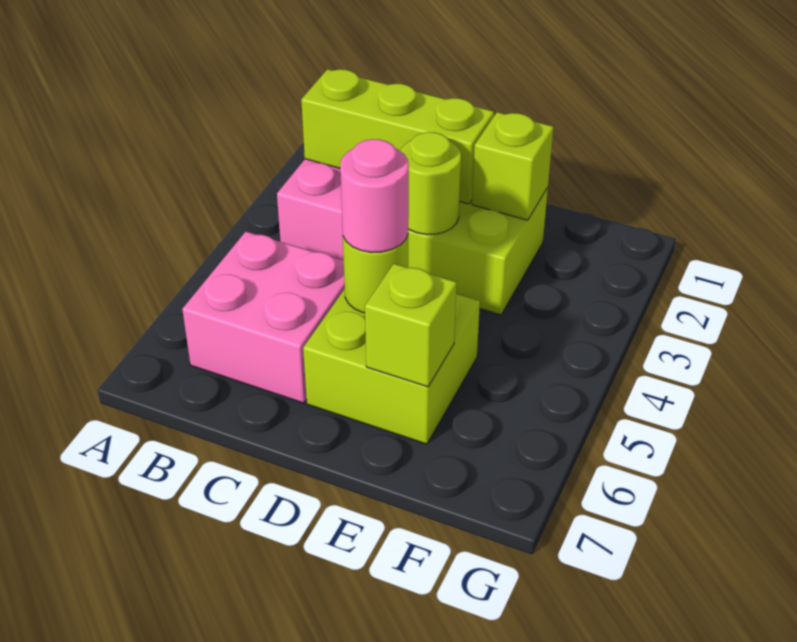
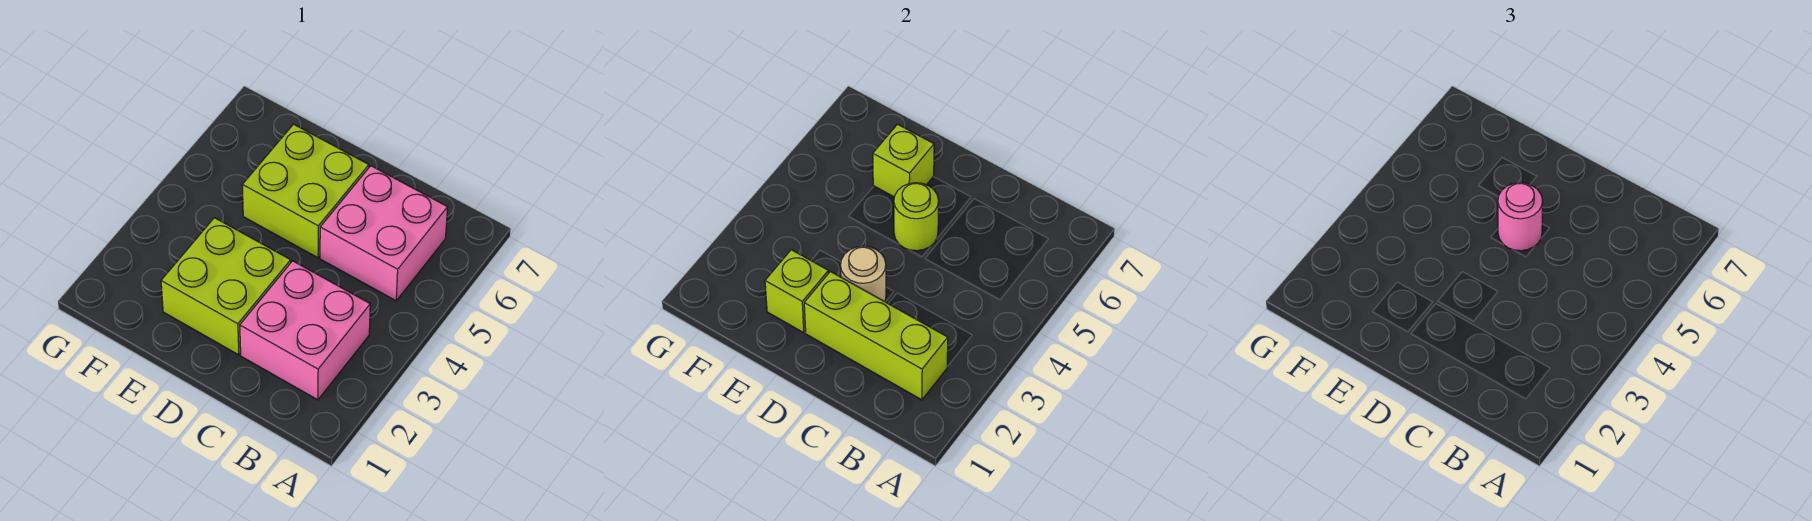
lime round brick D3 level 2 -> tan round brick D3 level 2

